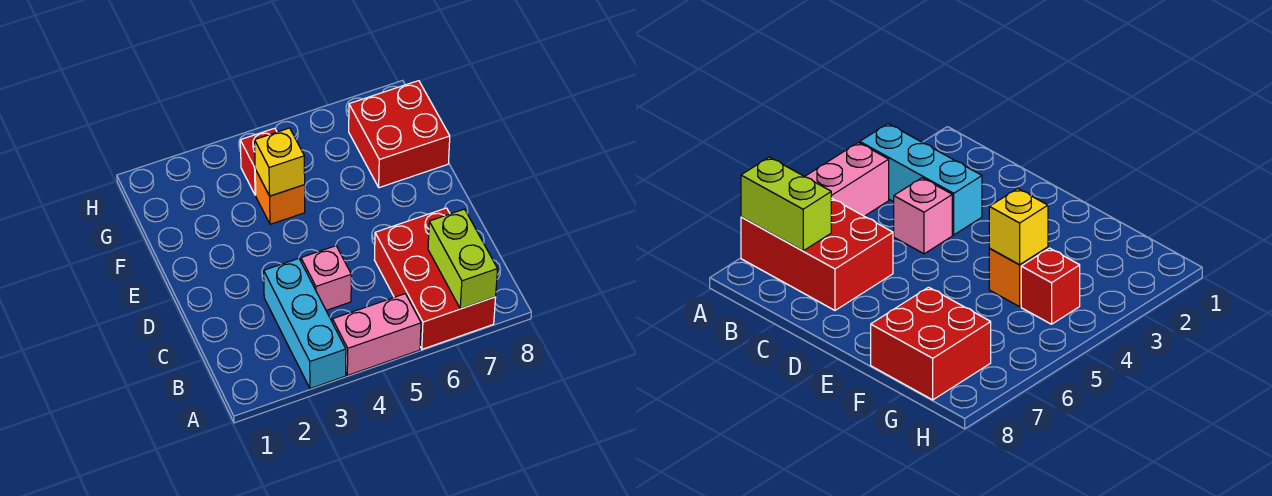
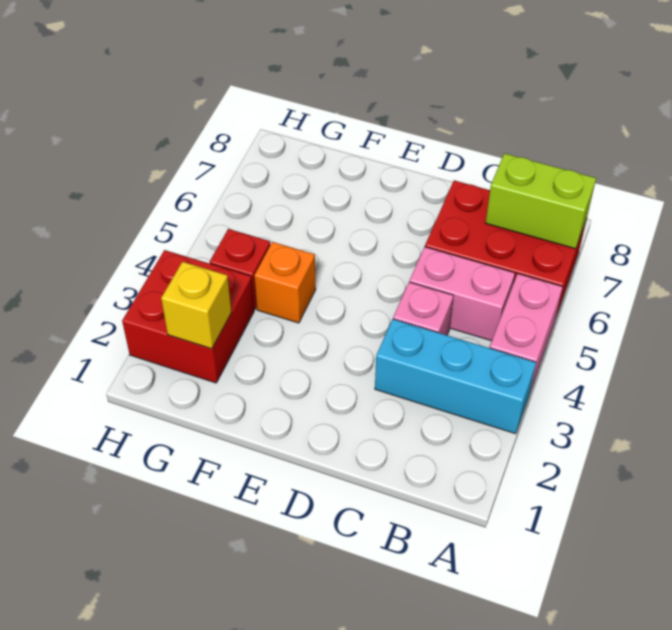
none -> pink brick B5:C5 level 1
yellow brick F4 level 2 -> yellow brick G2 level 2
red brick F7:G8 level 1 -> red brick G2:H3 level 1

